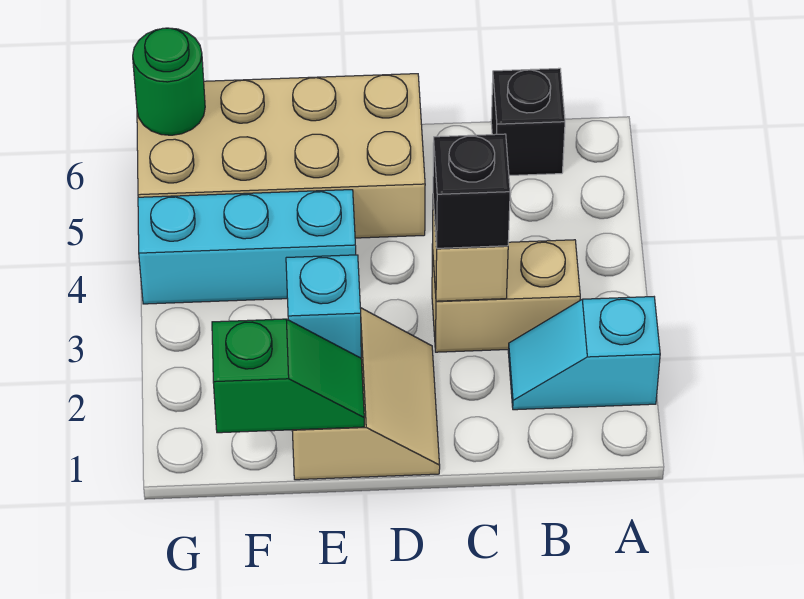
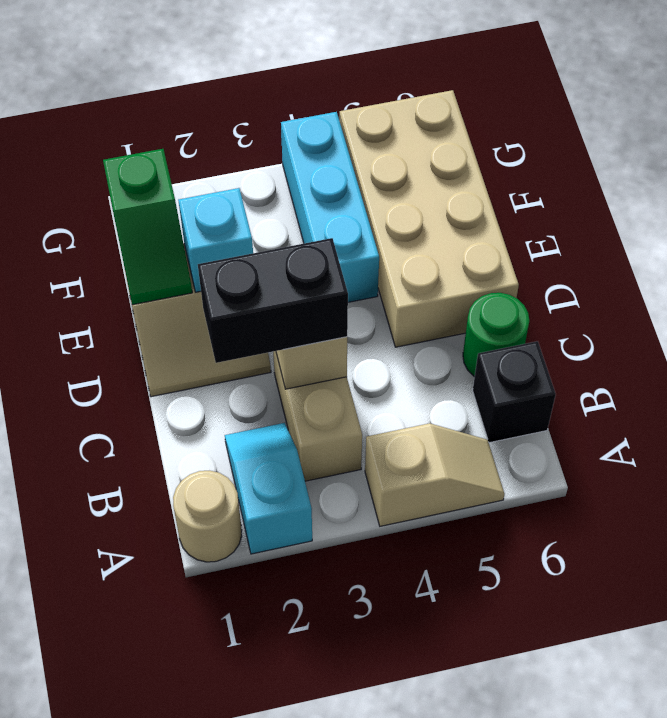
none -> tan round brick A1 level 1
none -> tan slope A4:A5 level 1 top 4
black brick C3 level 3 -> black brick C2:C3 level 3
green round brick G6 level 2 -> green round brick C6 level 1

